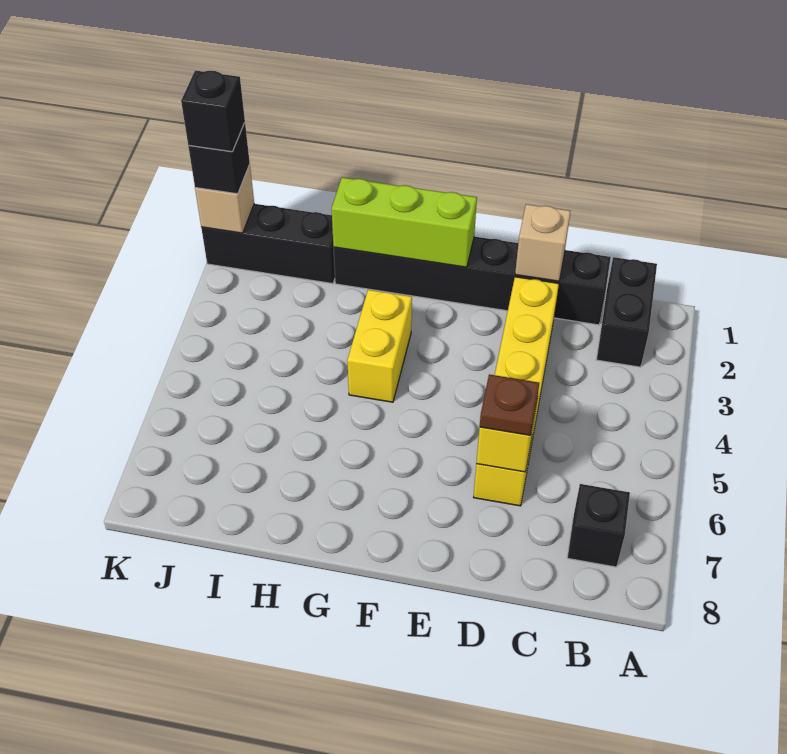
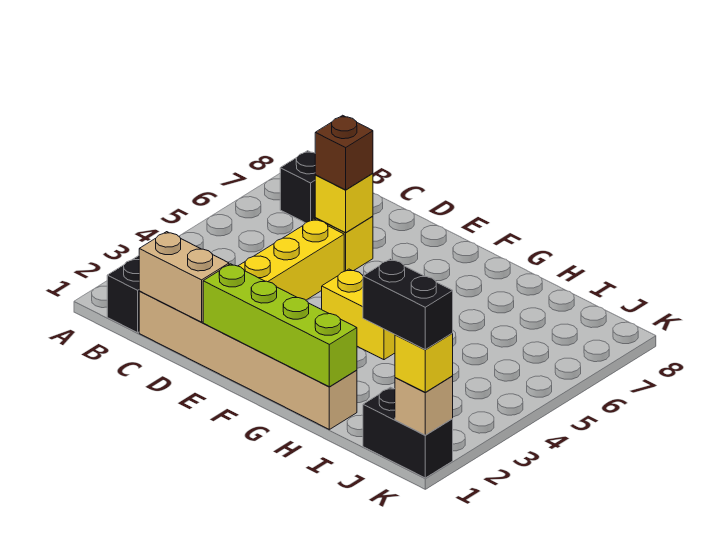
black brick C1:H1 level 1 -> tan brick C1:H1 level 1
tan brick D1 level 2 -> tan brick C1:D1 level 2
brown plate D6 level 3 -> brown brick D6 level 3
lime brick F1:H1 level 2 -> lime brick E1:H1 level 2
yellow brick G3:G4 level 1 -> yellow brick F4:G4 level 1
black brick I1:K1 level 1 -> black brick J1:K1 level 1
black brick K1 level 3 -> yellow brick K1 level 3
black brick K1 level 4 -> black brick J1:K1 level 4

